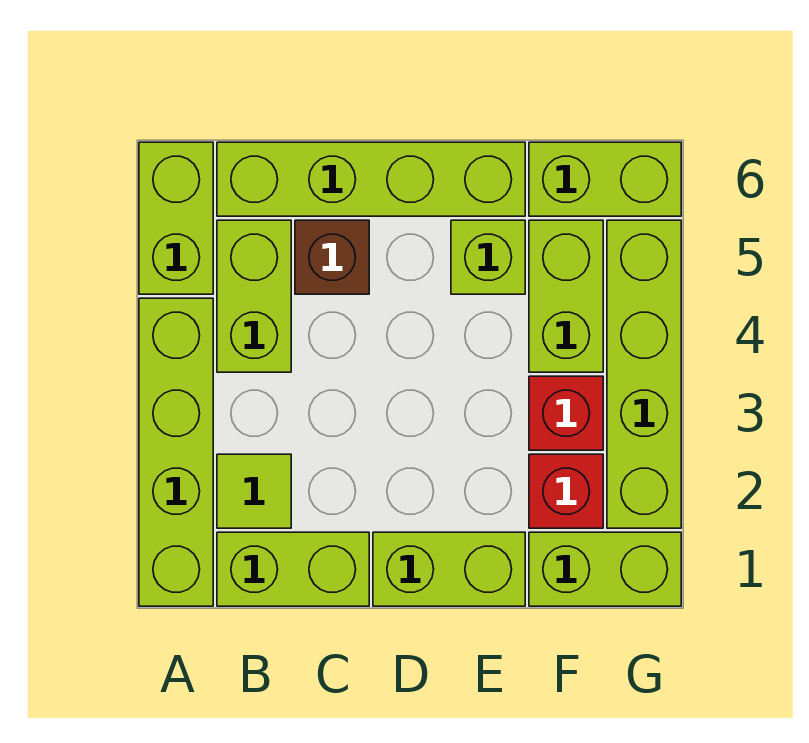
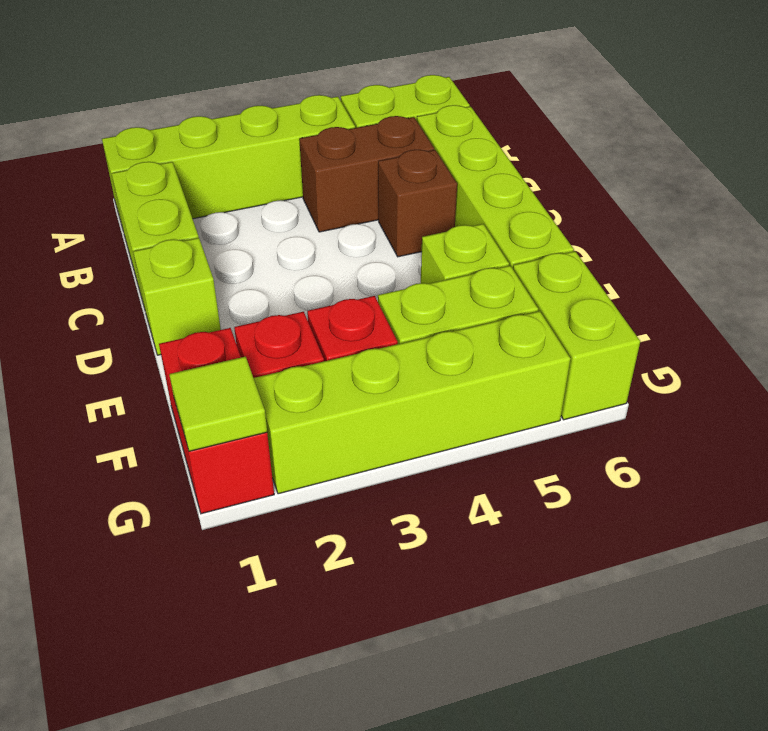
lime tile B2 level 1 -> lime tile G1 level 2
lime brick B4:B5 level 1 -> brown brick B4:B5 level 1
lime brick D1:E1 level 1 -> lime brick D1 level 1
lime brick F1:G1 level 1 -> red brick F1:G1 level 1

